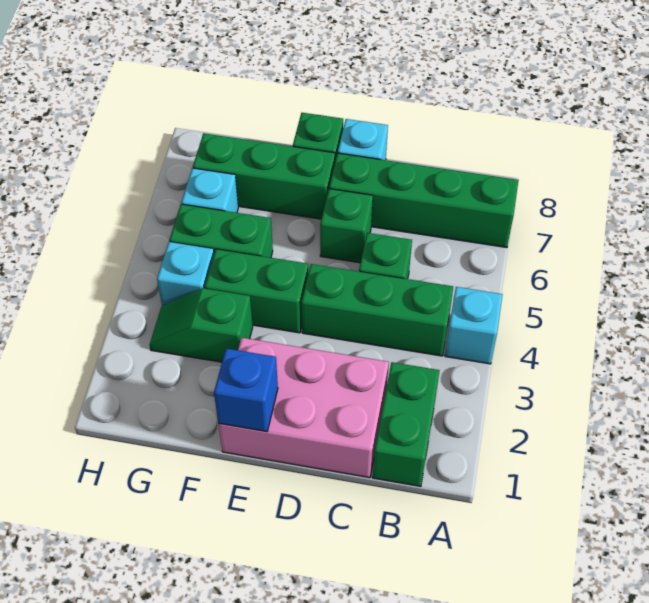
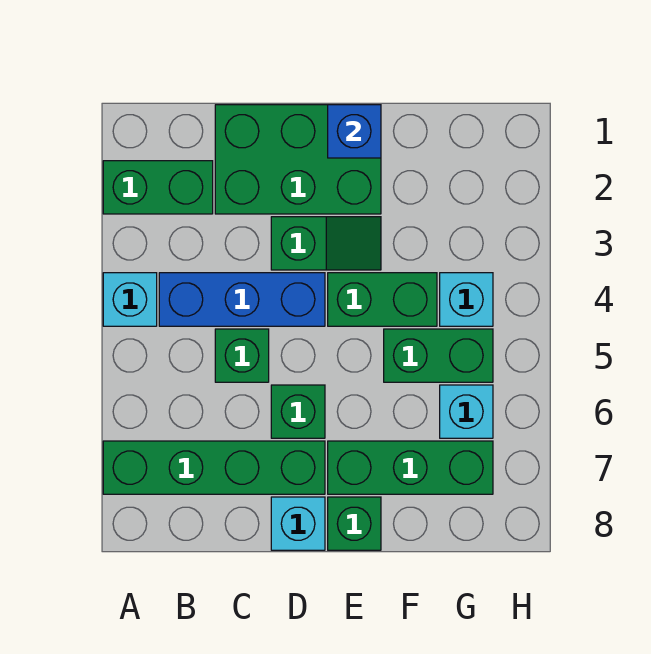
green brick B1:B2 level 1 -> green brick A2:B2 level 1
green brick B4:D4 level 1 -> blue brick B4:D4 level 1
pink brick C1:E2 level 1 -> green brick C1:E2 level 1
green slope F3:G3 level 1 top F -> green slope D3:E3 level 1 top D

